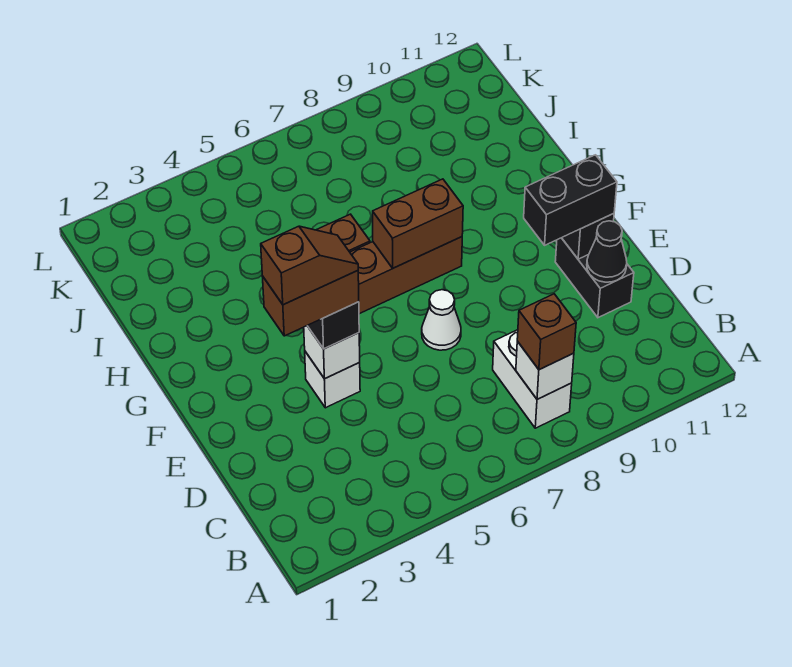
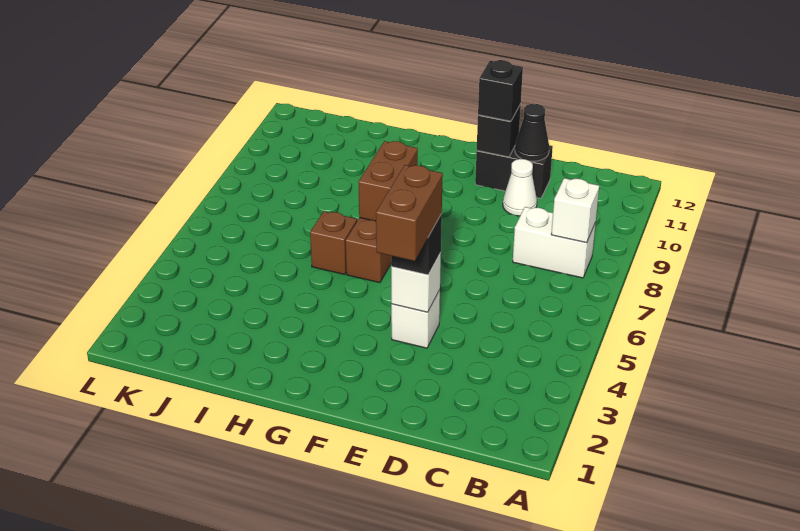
brown brick B8 level 3 -> none
brown slope E3:E4 level 5 top 3 -> none
white cone E7 level 1 -> white cone D10 level 1
black brick E10:E11 level 3 -> black brick E11 level 3

